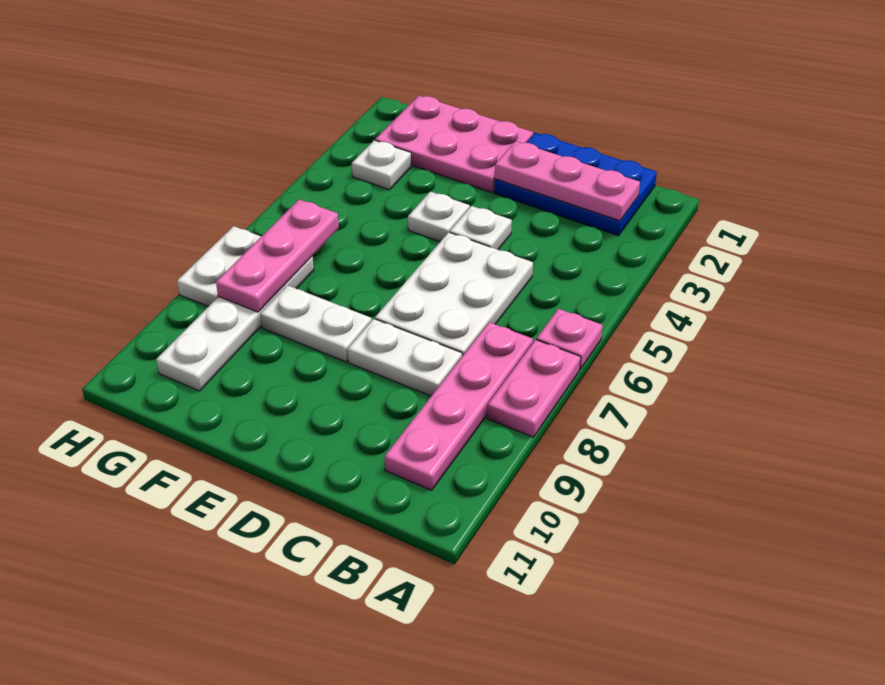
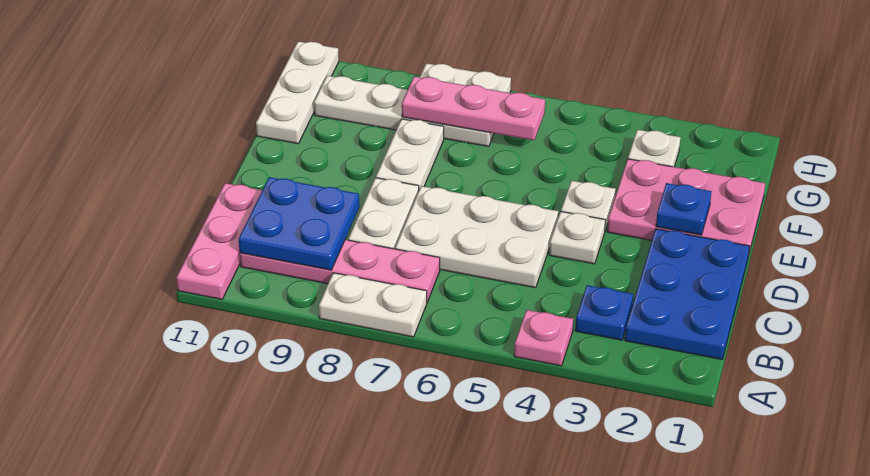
pink plate A6 level 1 -> pink plate A4 level 1
pink plate A7:A8 level 1 -> white plate A7:A8 level 1
pink plate B2:D2 level 2 -> pink plate A11:C11 level 1
none -> blue plate B3 level 1
none -> blue plate B9:C10 level 2
pink plate E1:G2 level 1 -> pink plate E1:F3 level 1
none -> blue plate E2 level 2
none -> white plate F11:H11 level 1

